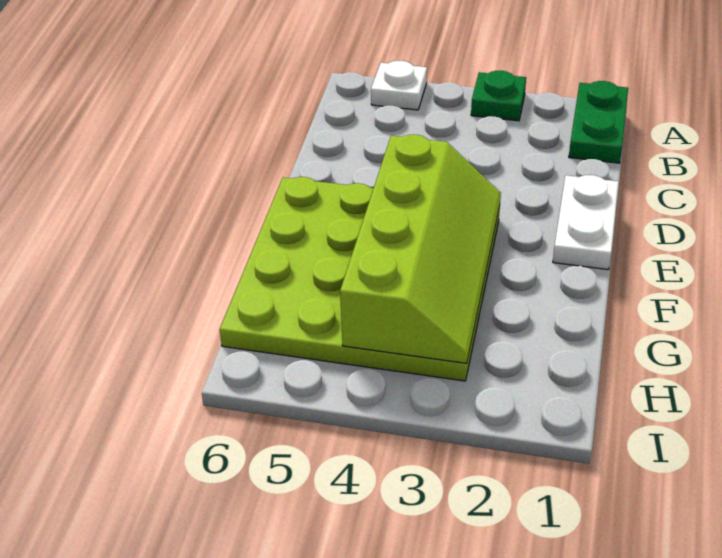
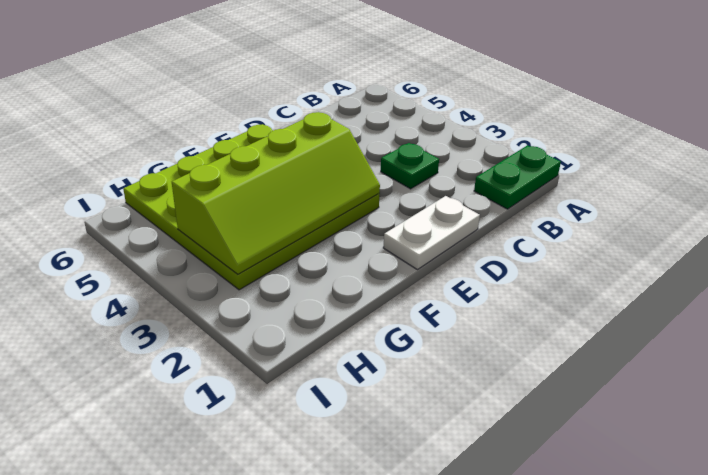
green plate A3 level 1 -> green plate C3 level 1
white plate A5 level 1 -> none

